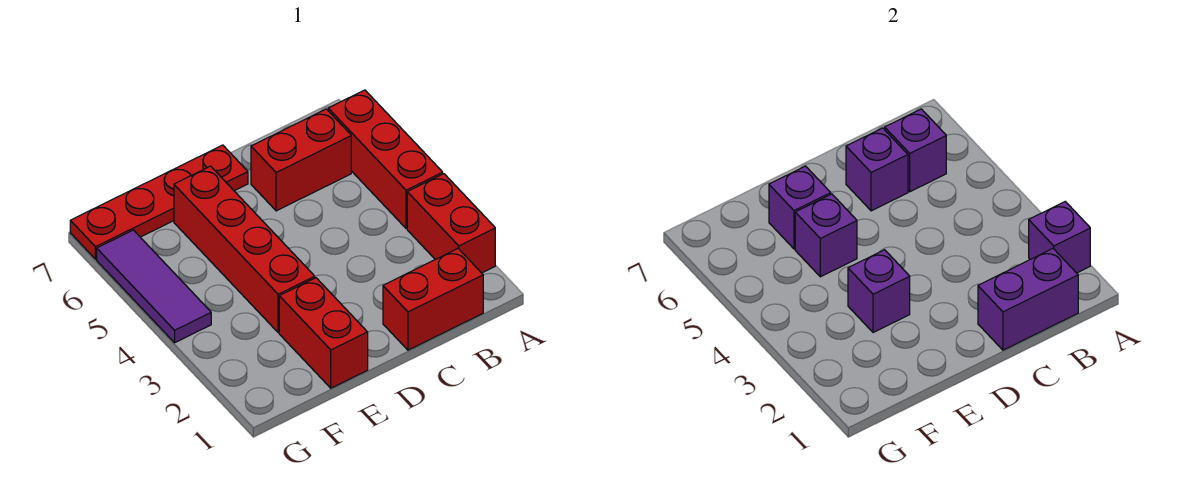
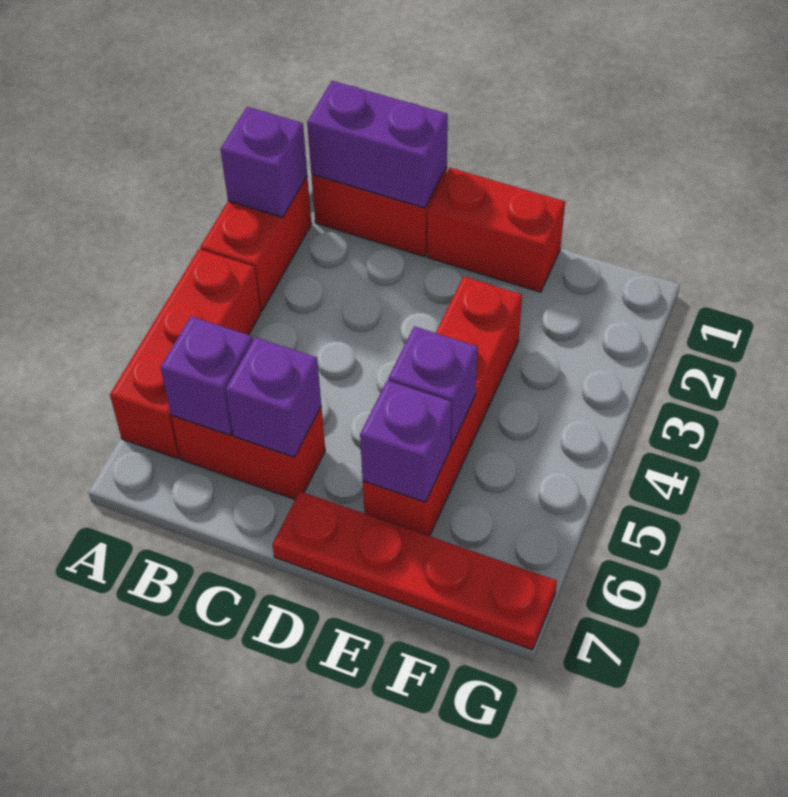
red brick E1:E2 level 1 -> red brick D1:E1 level 1
purple brick E3 level 2 -> none
purple tile G4:G6 level 1 -> none

